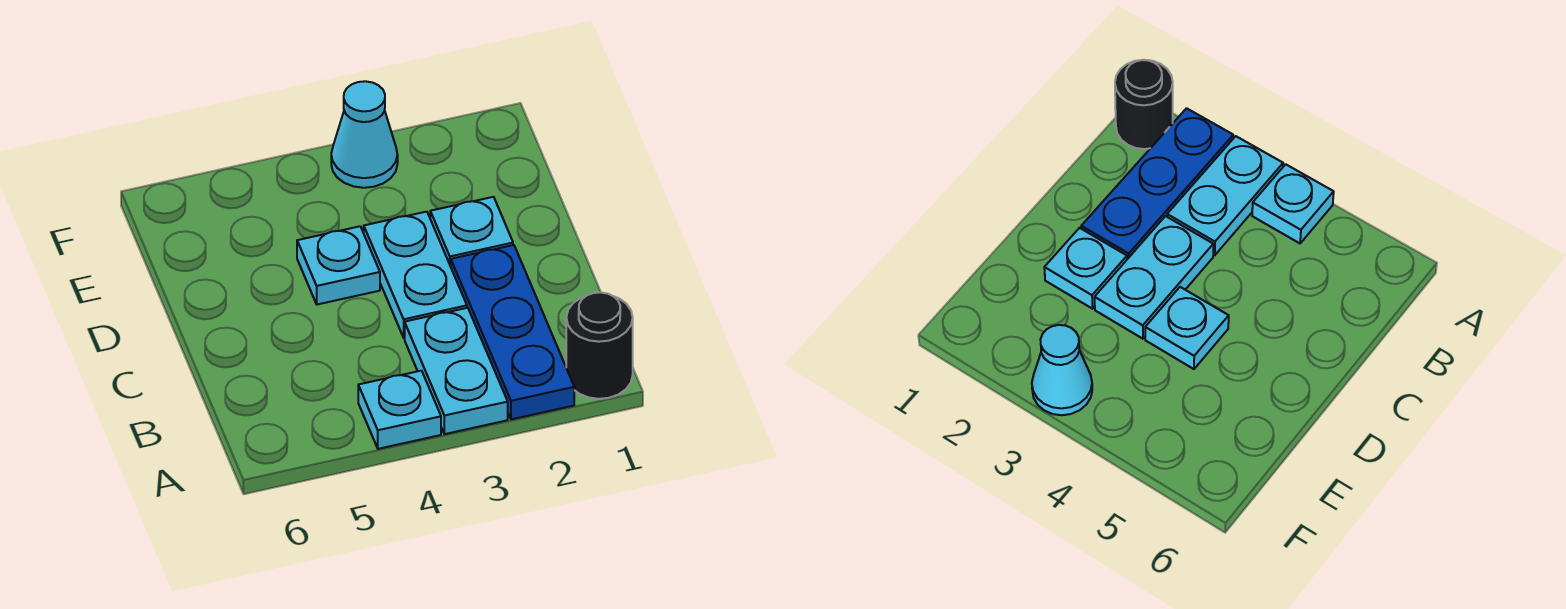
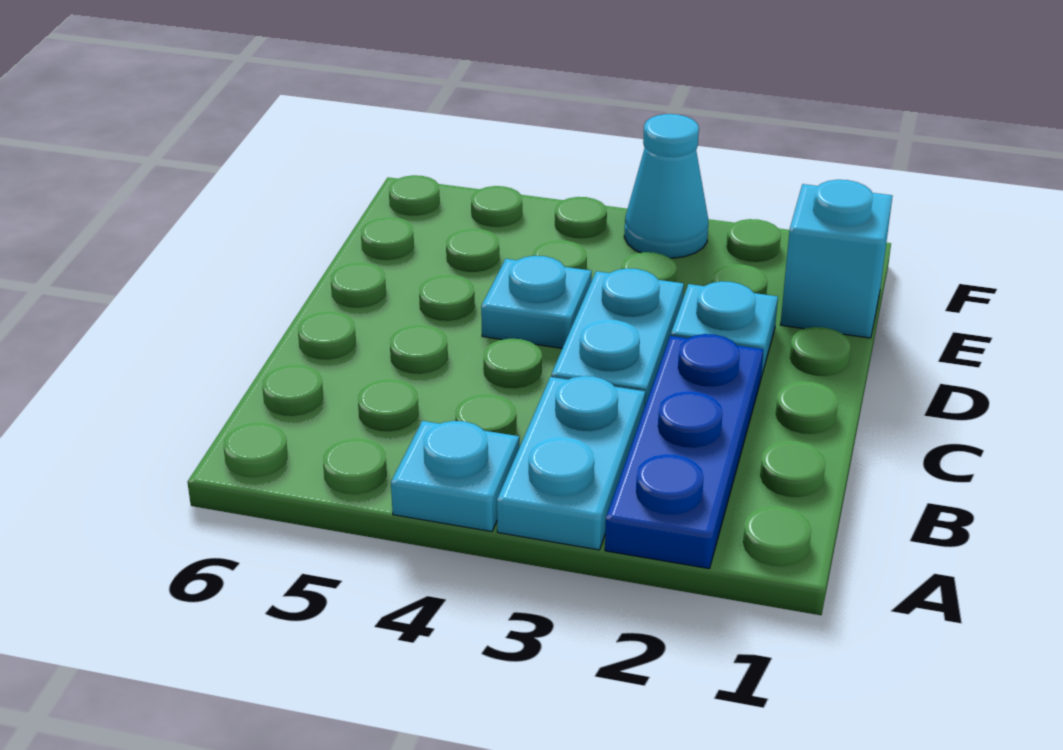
black round brick A1 level 1 -> none
none -> cyan brick E1 level 1

